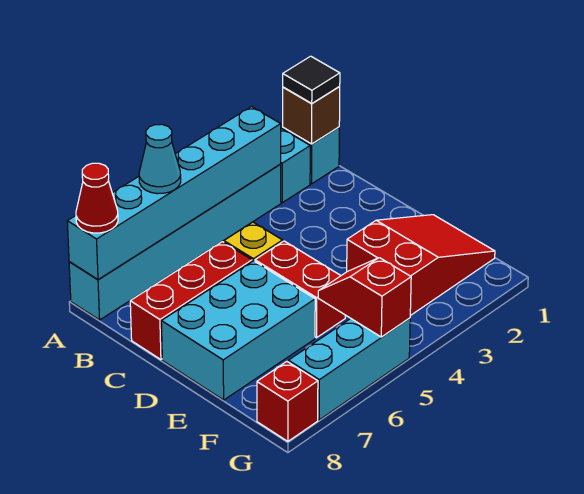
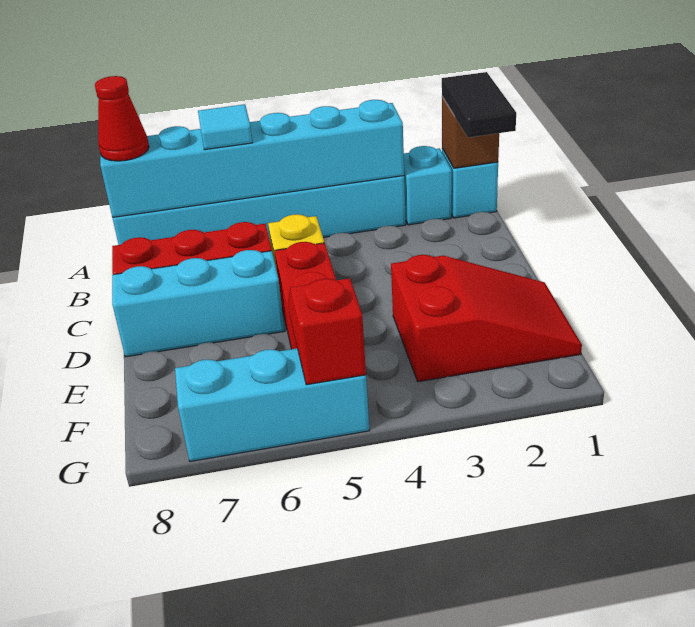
black tile A1 level 3 -> black tile A1:B1 level 3
cyan cone A6 level 3 -> cyan tile A6 level 3
cyan brick D6:E8 level 1 -> cyan brick D6:D8 level 1
red brick G8 level 1 -> none

